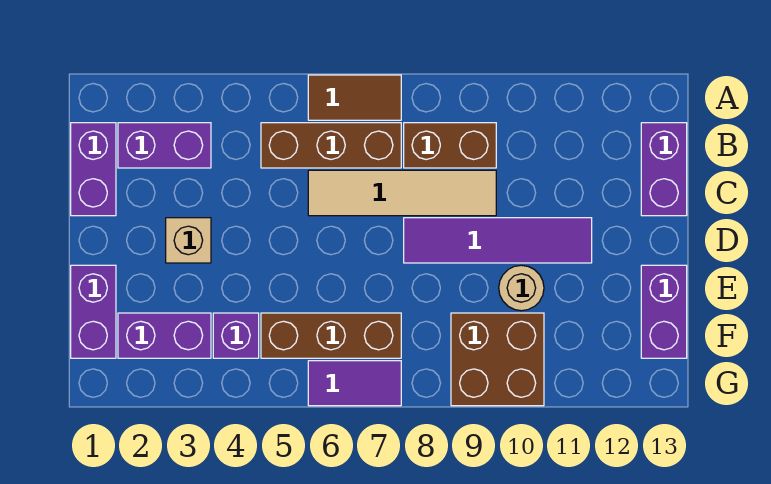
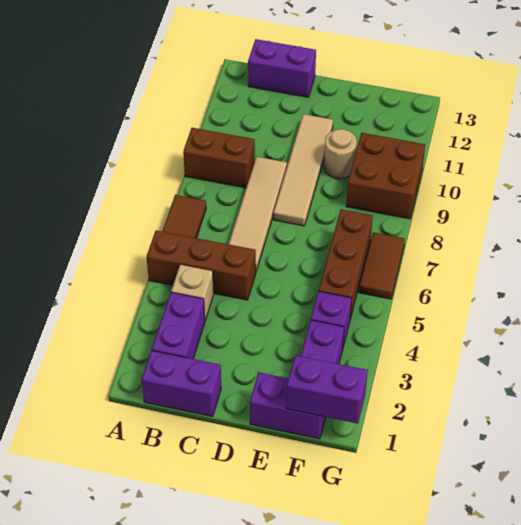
brown brick B5:B7 level 1 -> brown brick A5:C5 level 1
brown brick B8:B9 level 1 -> brown brick A9:B9 level 1
tan brick D3 level 1 -> tan brick B4 level 1
purple tile D8:D11 level 1 -> tan tile D8:D11 level 1
purple brick E13:F13 level 1 -> purple brick F1:G1 level 2
purple tile G6:G7 level 1 -> brown tile G6:G7 level 1

